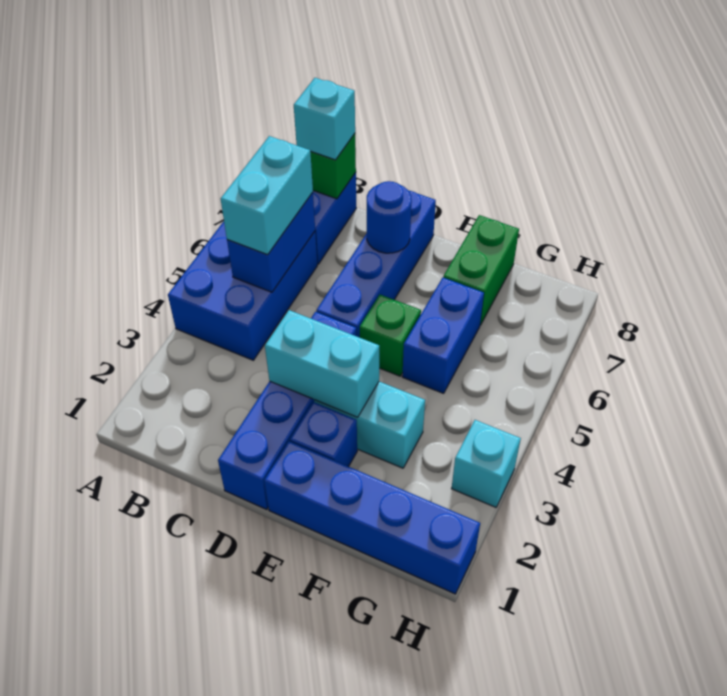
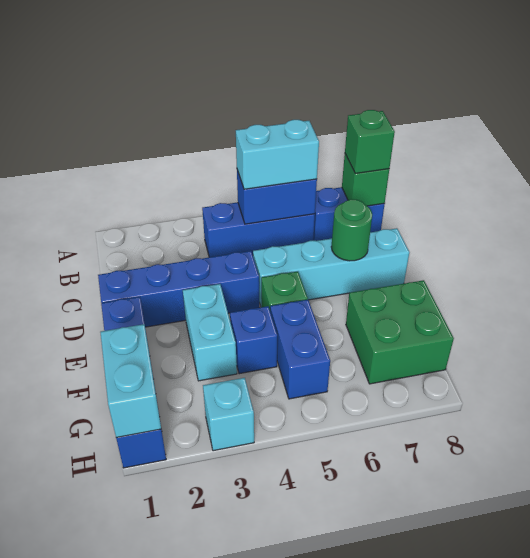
blue brick A4:B6 level 1 -> blue brick B4:B6 level 1
cyan brick B8 level 3 -> green brick B8 level 3
cyan brick D3:E3 level 2 -> cyan brick G1:H1 level 2
blue brick D5:D8 level 1 -> cyan brick D5:D8 level 1
blue round brick D7 level 2 -> green round brick D7 level 2
blue brick E2 level 1 -> blue brick F4 level 1
blue brick F5:F6 level 1 -> blue brick F5:G5 level 1
green brick F7:F8 level 1 -> green brick F7:G8 level 1

